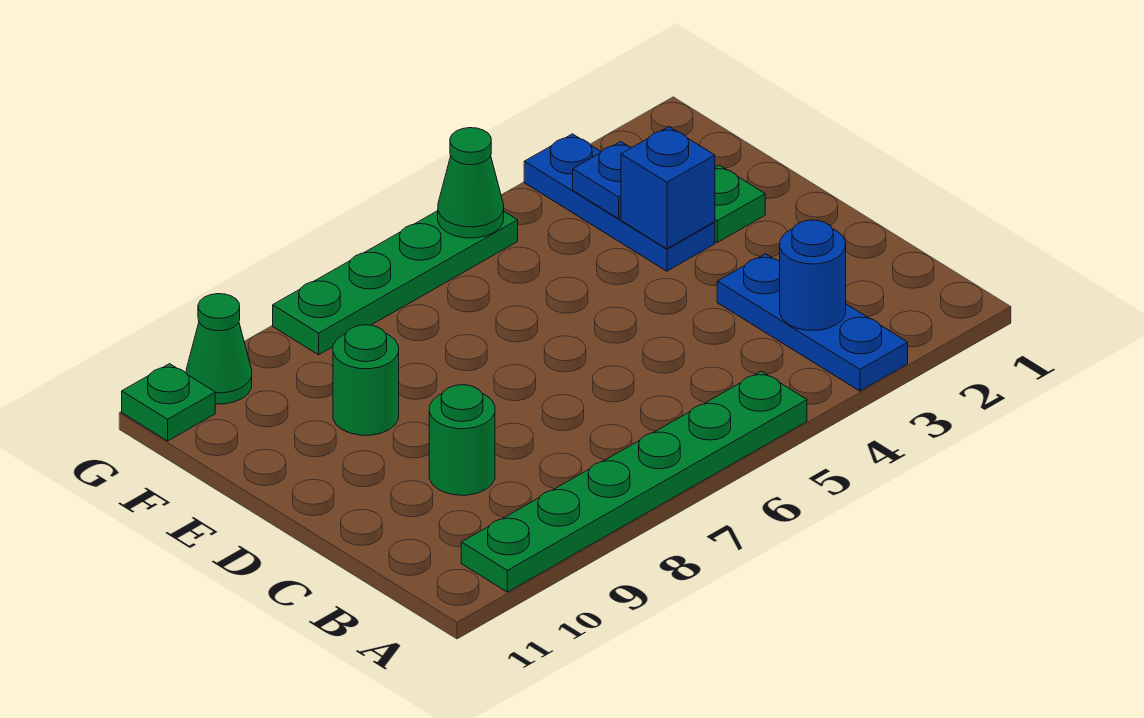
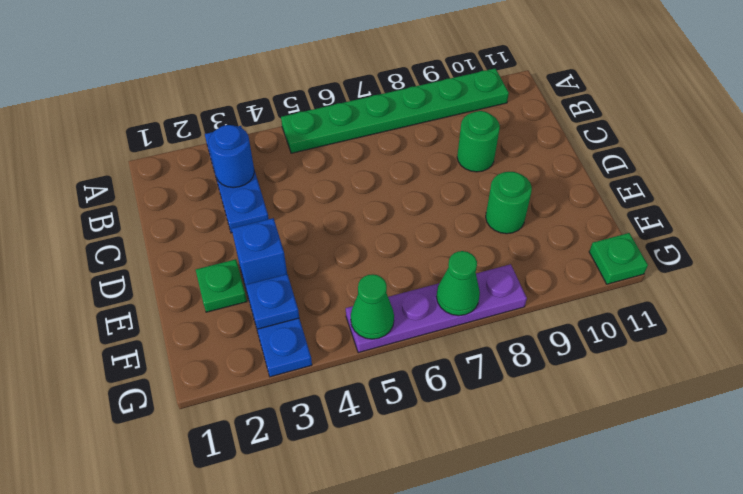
green plate G5:G8 level 1 -> purple plate G5:G8 level 1
green cone G10 level 1 -> green cone G7 level 2

